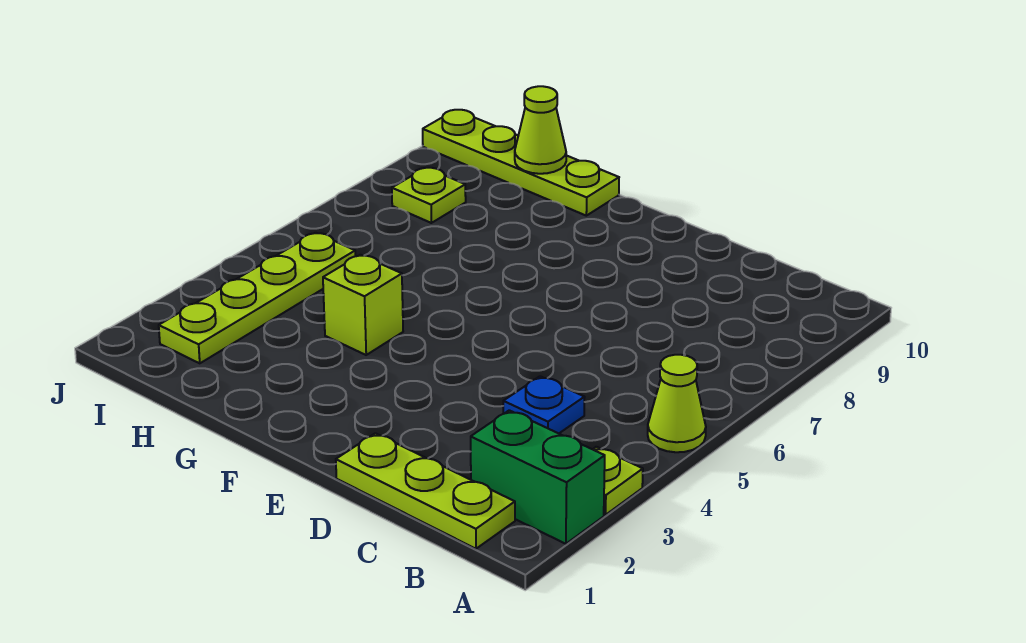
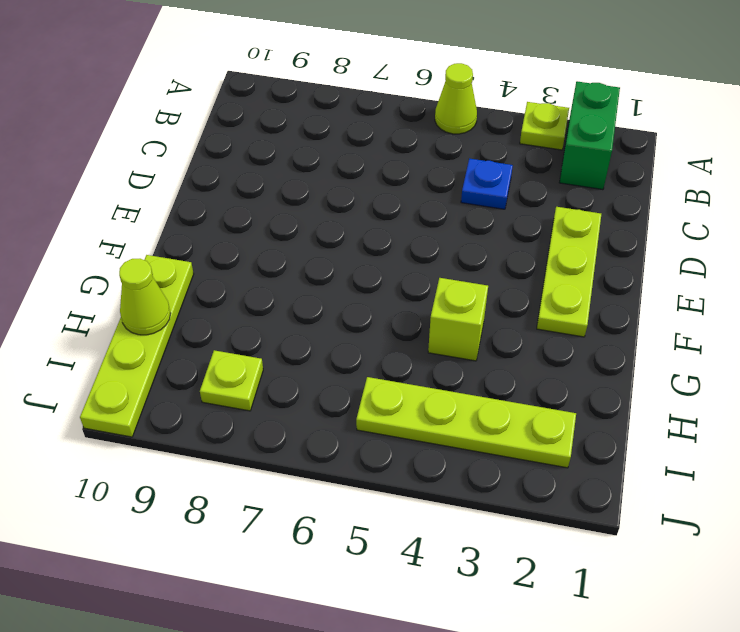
lime plate B1:D1 level 1 -> lime plate D2:F2 level 1

